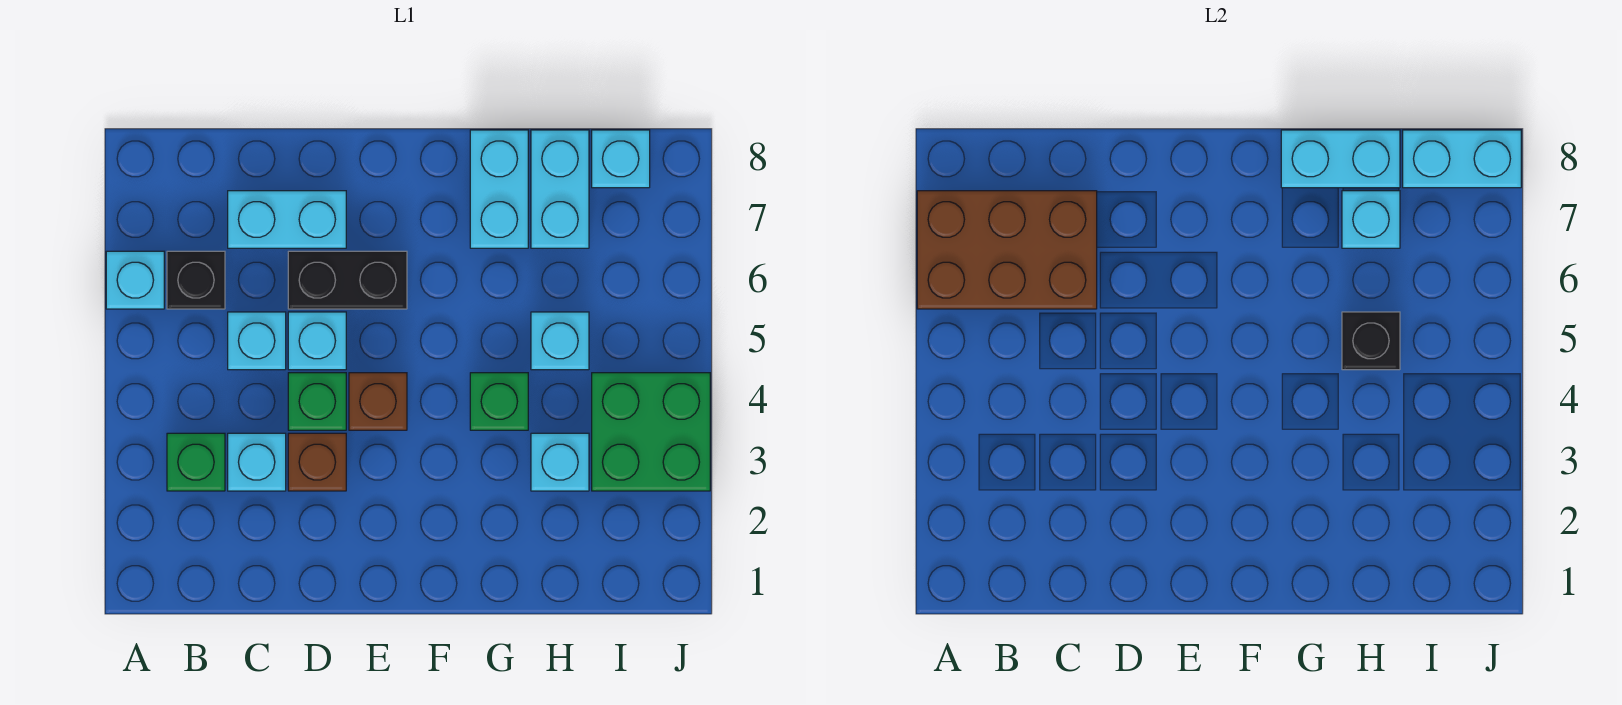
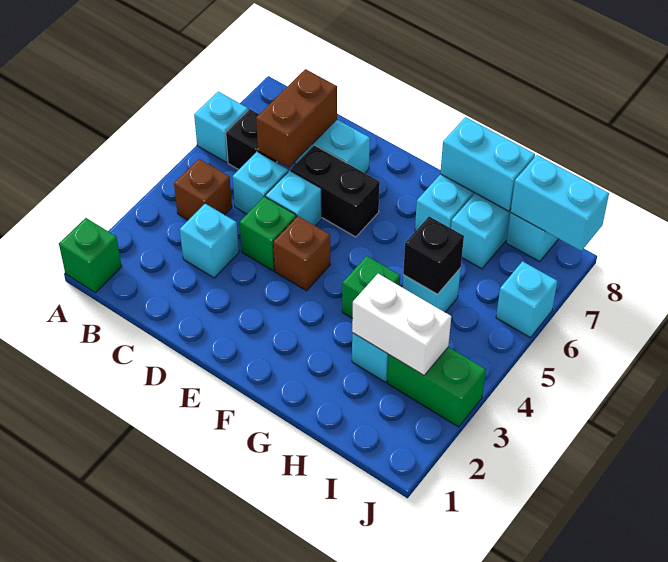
brown brick A6:C7 level 2 -> brown brick C6:C7 level 2
green brick B3 level 1 -> green brick A1 level 1
brown brick D3 level 1 -> brown brick B4 level 1
none -> white brick H3:I3 level 2
cyan brick H7 level 2 -> cyan brick J6 level 1
green brick I3:J4 level 1 -> green brick I3:J3 level 1

